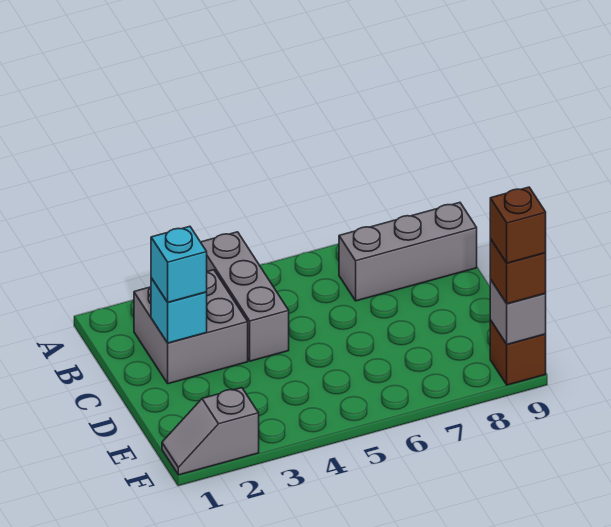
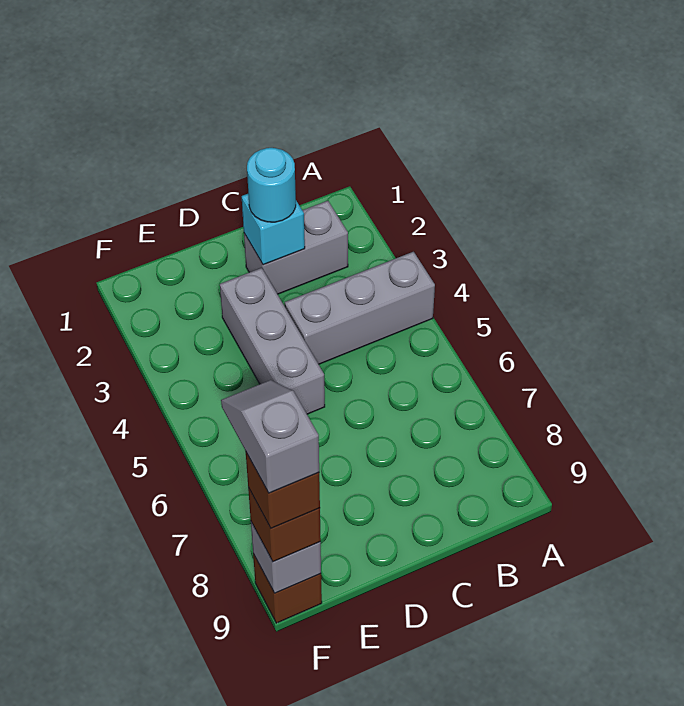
grey brick B2:C3 level 1 -> grey brick B2:C2 level 1
grey brick B7:B9 level 1 -> grey brick D3:D5 level 1
cyan brick C2 level 3 -> cyan round brick C2 level 3
grey slope F1:F2 level 1 top 2 -> grey slope F8:F9 level 5 top 9

